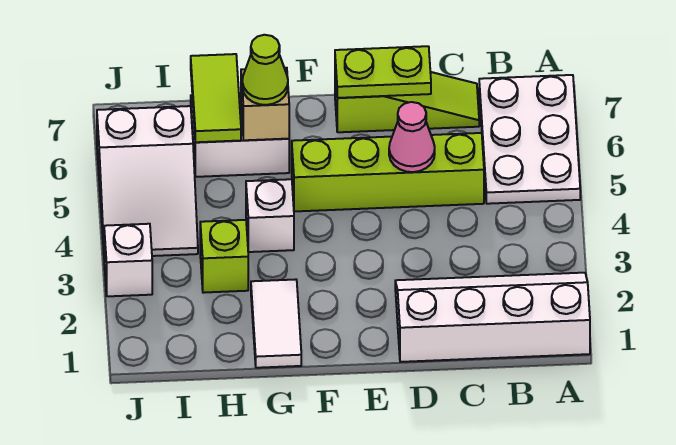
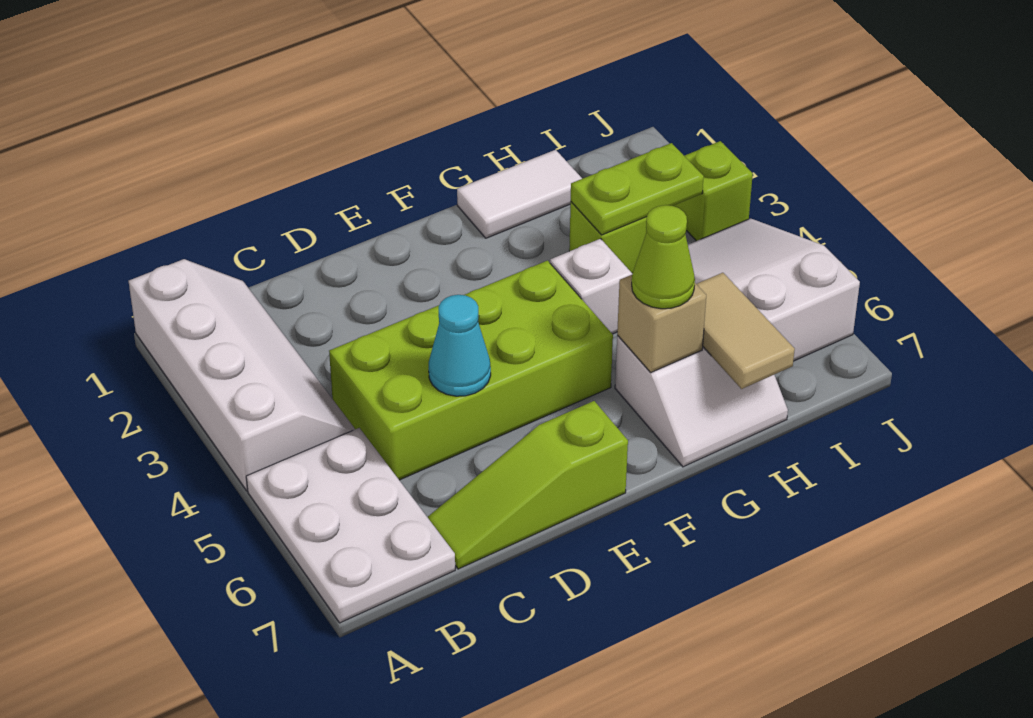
white slope A1:D2 level 1 top 1 -> white slope A1:B4 level 1 top A
lime brick C5:F5 level 1 -> lime brick C4:F5 level 1
pink cone D5 level 2 -> cyan cone D5 level 2
lime plate D7:E7 level 2 -> lime plate H3:I3 level 2
white tile G1:G2 level 1 -> white tile G1:H1 level 1
lime tile H6:H7 level 2 -> tan tile H6:H7 level 2
white brick J3 level 1 -> lime brick J3 level 1

